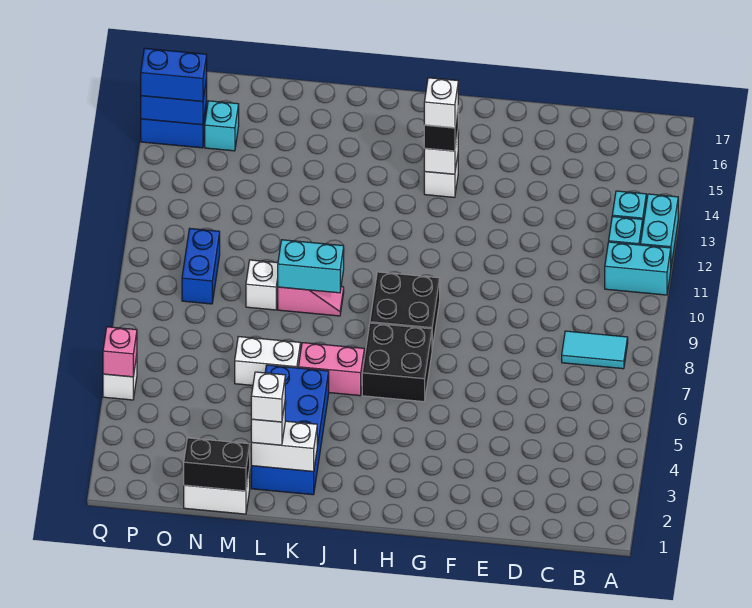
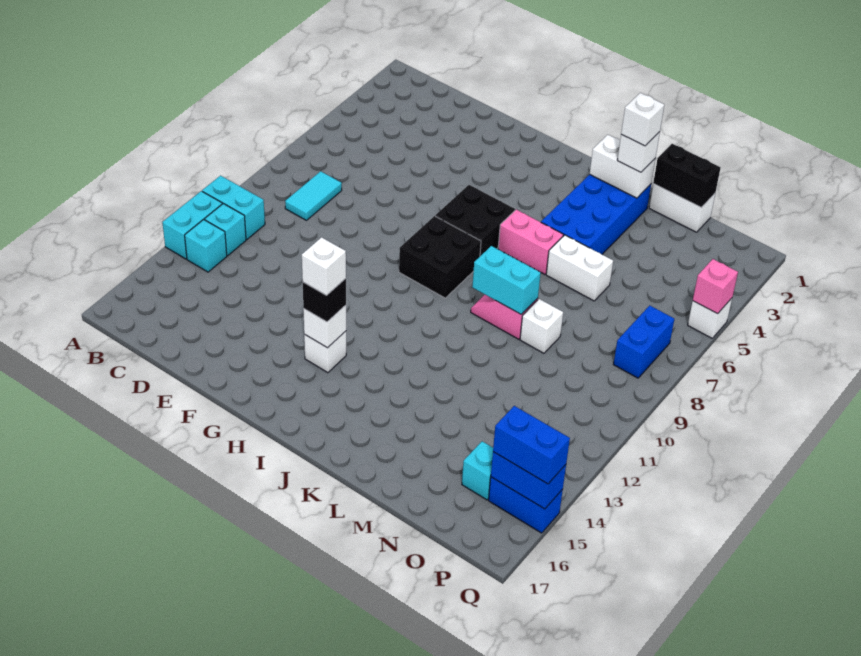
cyan tile B8:C8 level 1 -> cyan tile C8:C9 level 1
blue brick O9:O10 level 1 -> blue brick P7:P8 level 1

